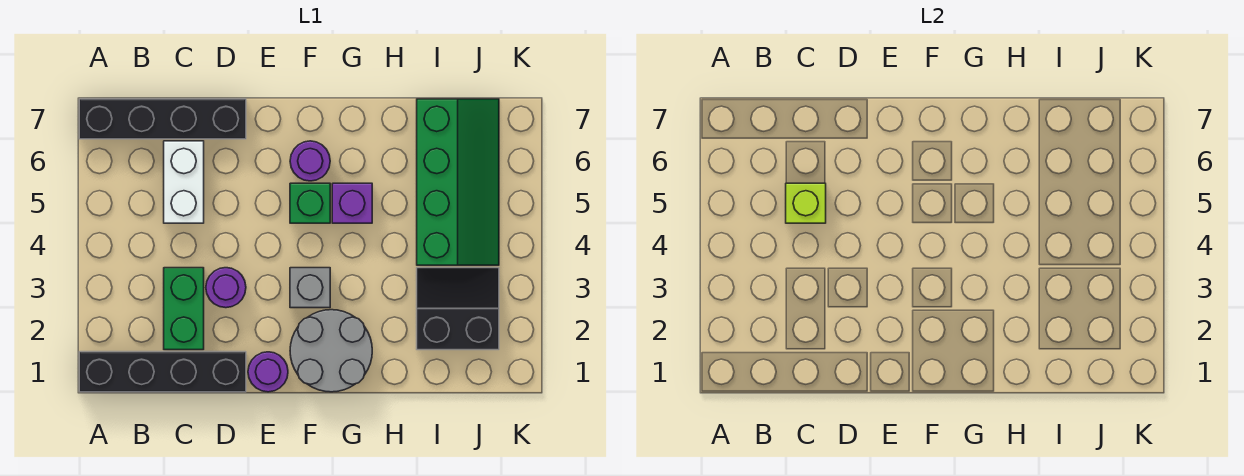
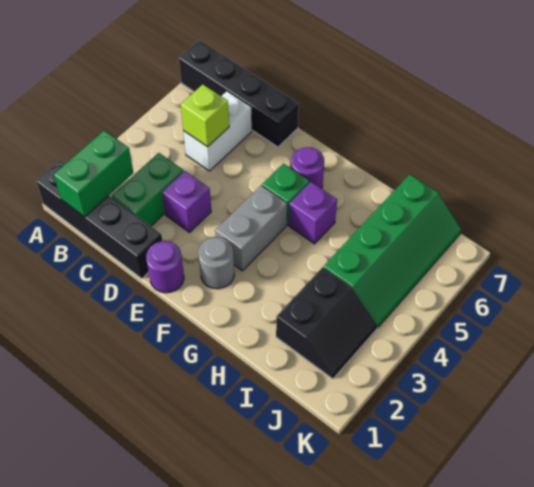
none -> green brick B1:B2 level 2
purple round brick D3 level 1 -> purple brick D3 level 1
grey round brick F1:G2 level 1 -> grey round brick F2 level 1
grey brick F3 level 1 -> grey brick F3:F4 level 1
black slope I2:J3 level 1 top 2 -> black slope I2:J3 level 1 top I

